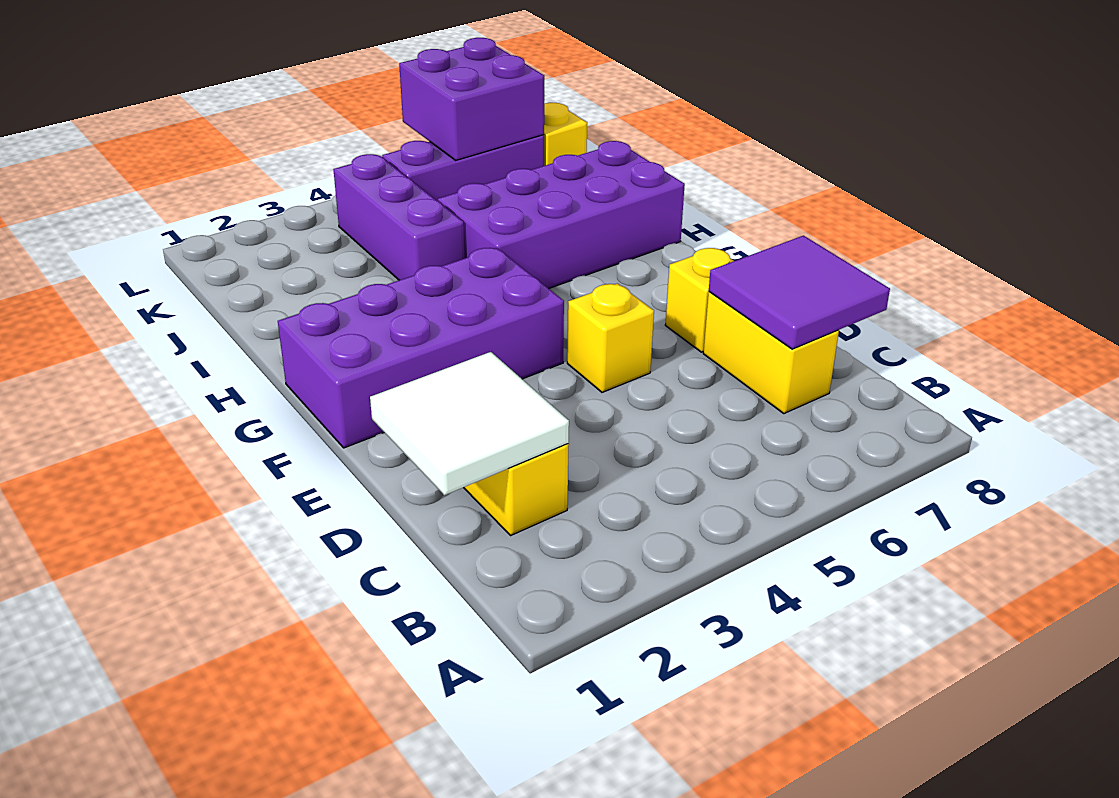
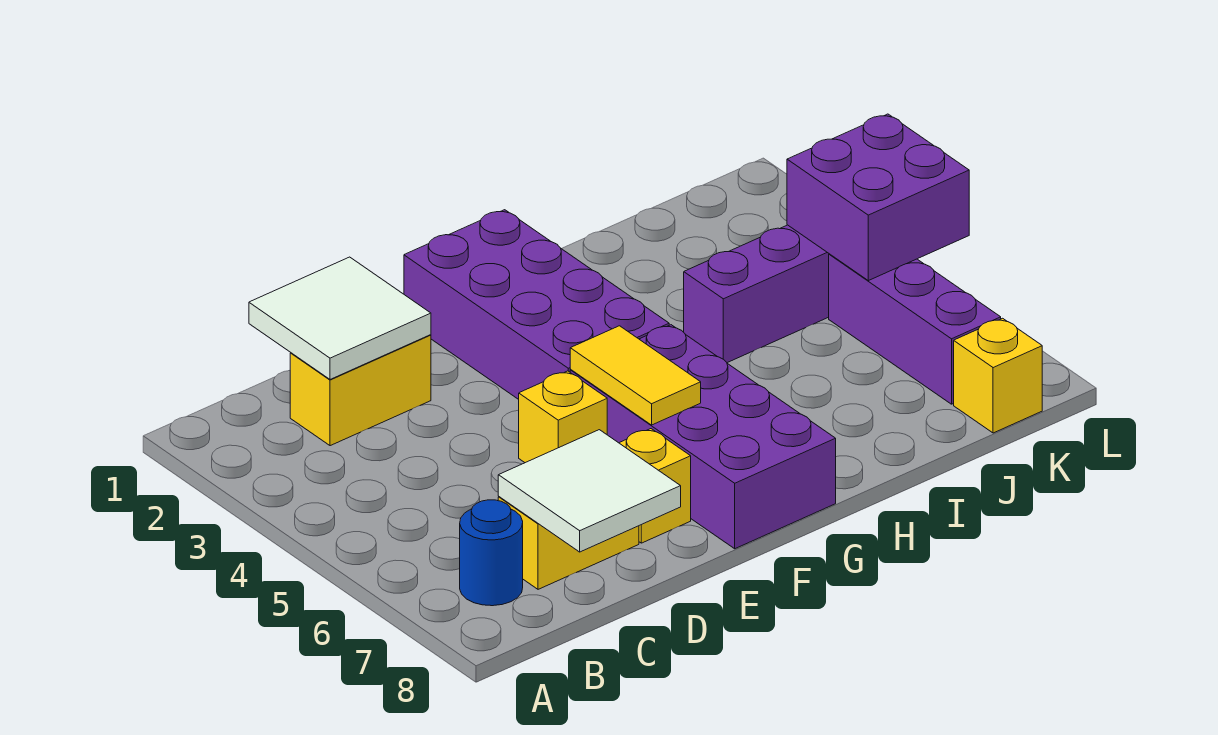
none -> blue round brick B7 level 1
purple tile C7:D8 level 2 -> white tile C7:D8 level 2
none -> yellow tile F5:F6 level 2
purple brick H5:I8 level 1 -> purple brick F5:G8 level 1
purple brick K6:L7 level 2 -> purple brick K4:L5 level 2

